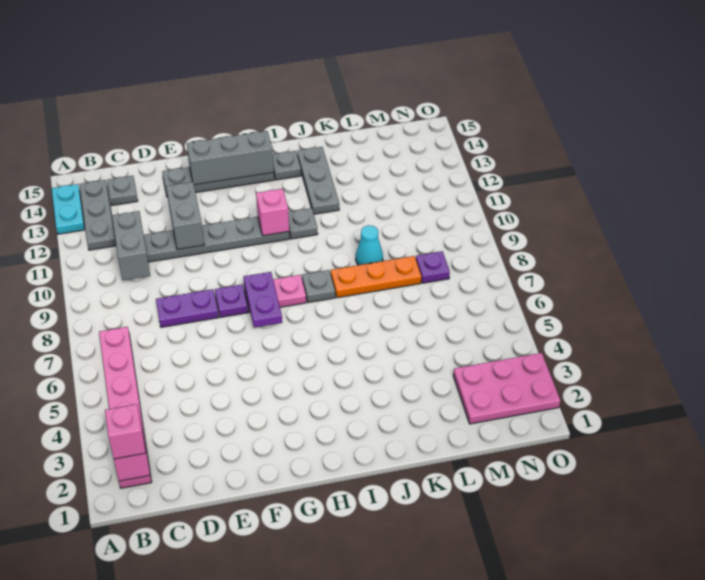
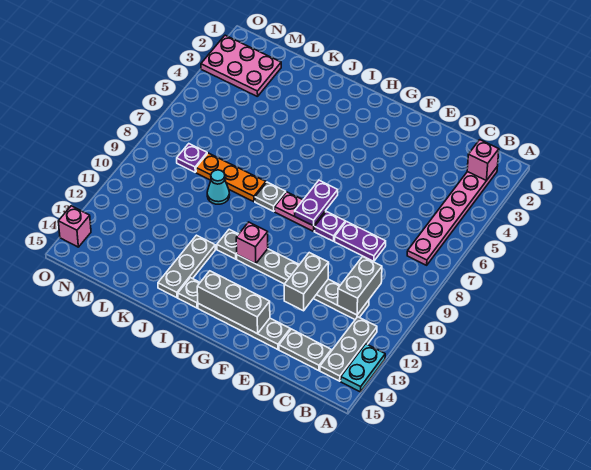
pink brick B2 level 3 -> pink brick O14 level 1
grey plate C14 level 1 -> grey plate C14:D14 level 1

